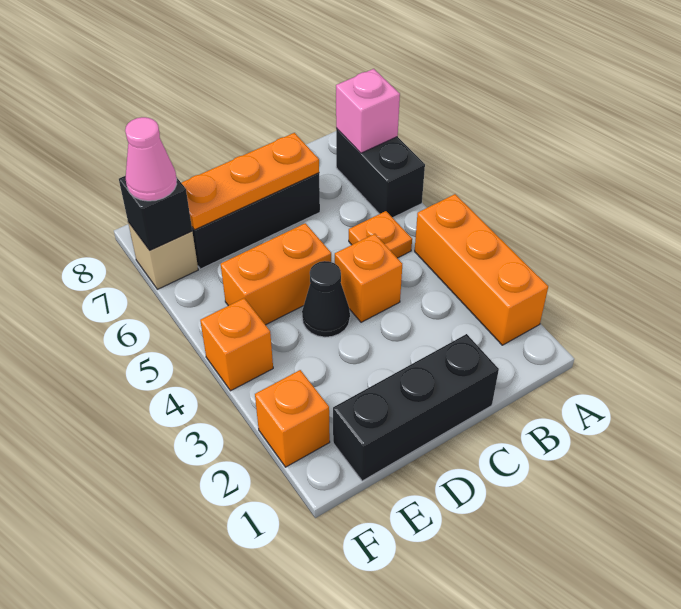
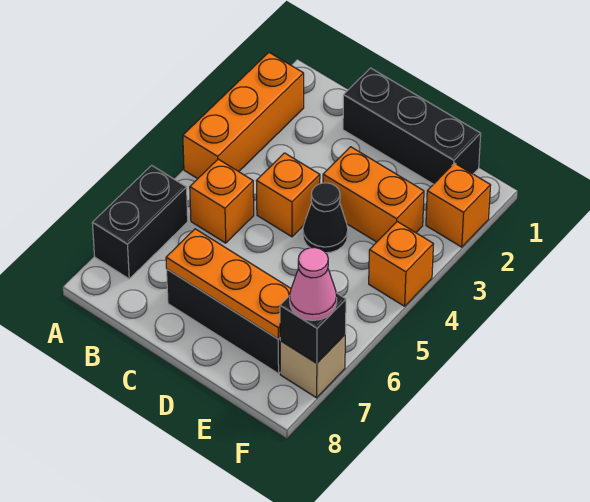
pink brick A7 level 2 -> none
orange plate B5 level 1 -> orange brick B5 level 1
orange brick D5:E5 level 1 -> orange brick D3:E3 level 1

